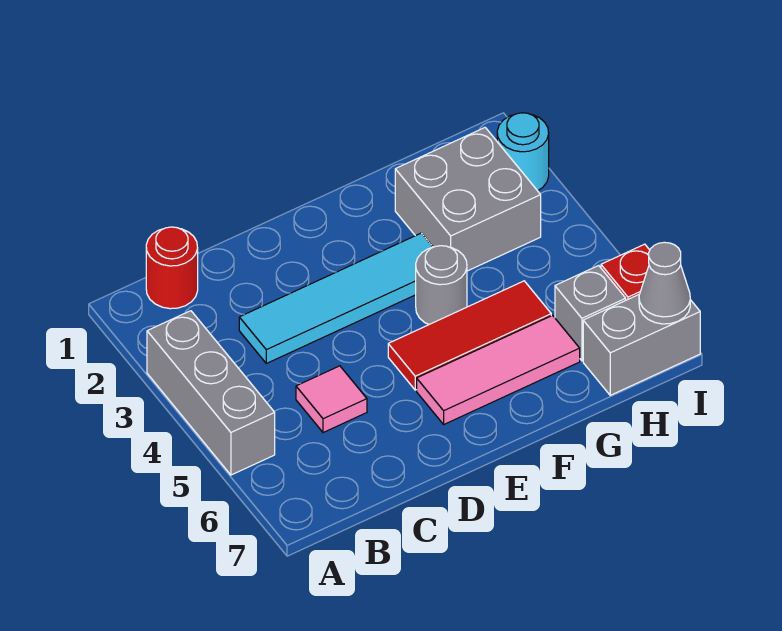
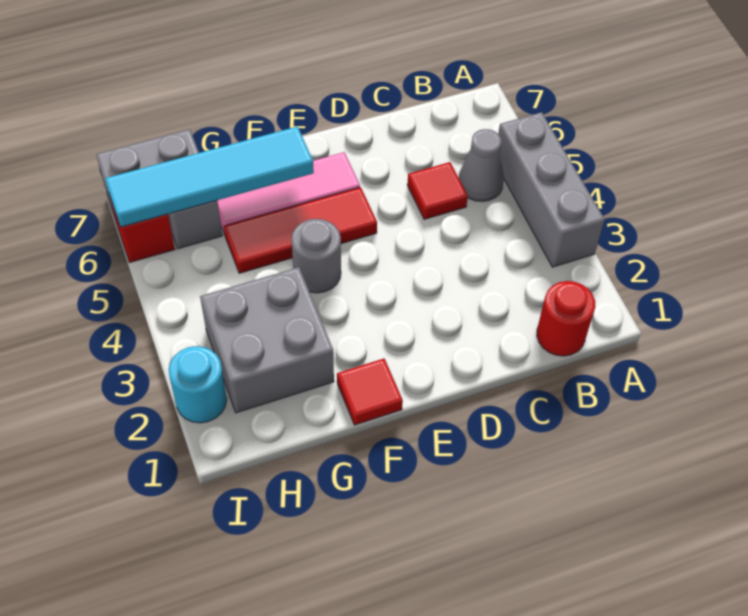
cyan tile C3:F3 level 1 -> cyan tile F6:I6 level 2
pink tile C5 level 1 -> red tile C5 level 1
none -> red tile F1 level 1
grey cone I7 level 2 -> grey cone B5 level 1

